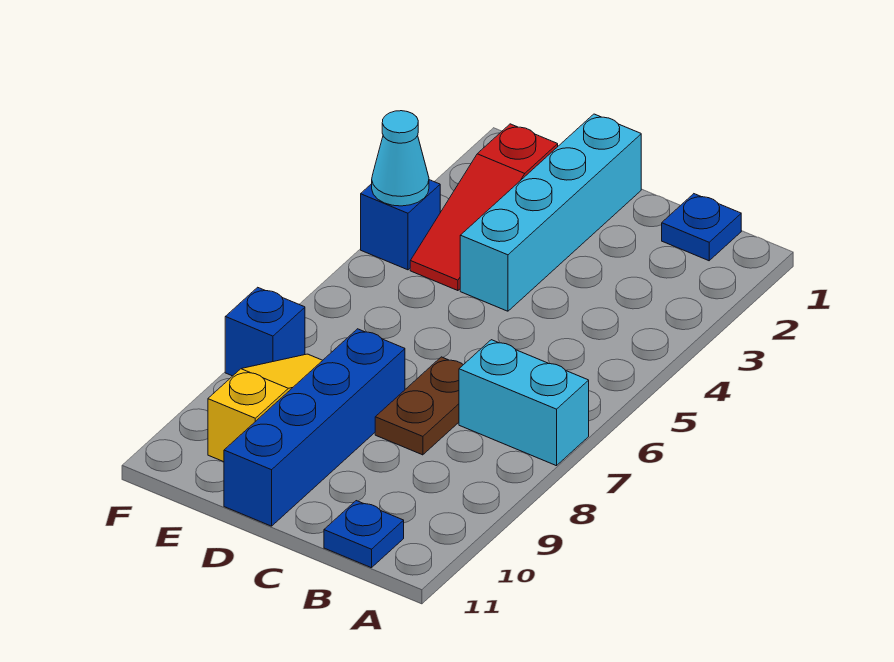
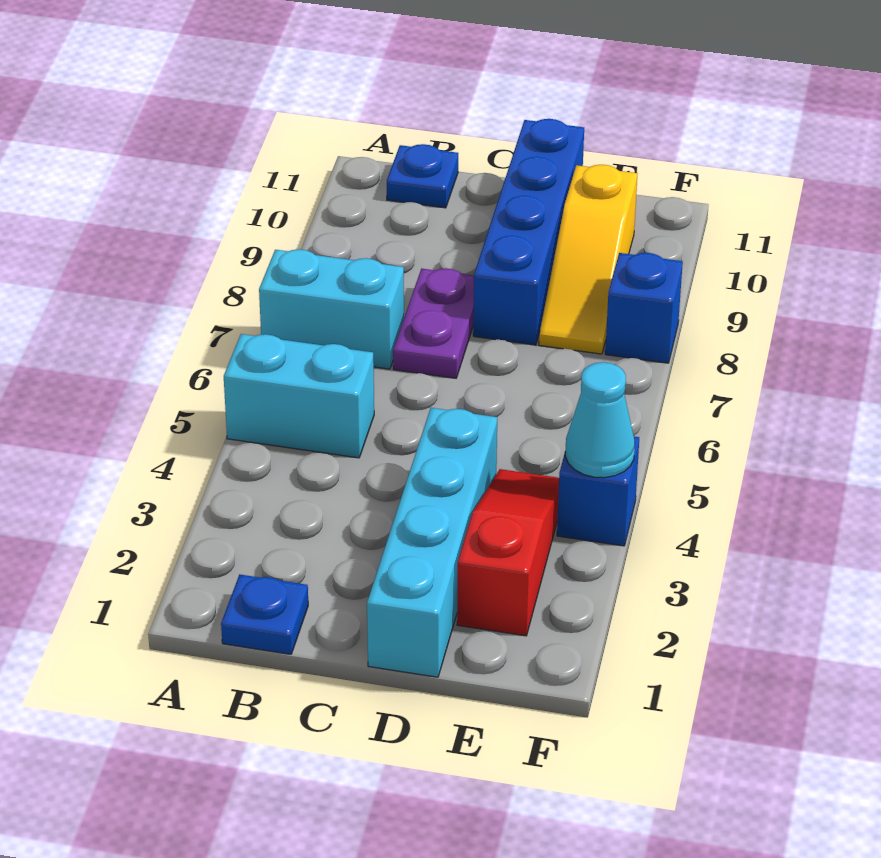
none -> cyan brick A5:B5 level 1
brown plate C7:C8 level 1 -> purple plate C7:C8 level 1

